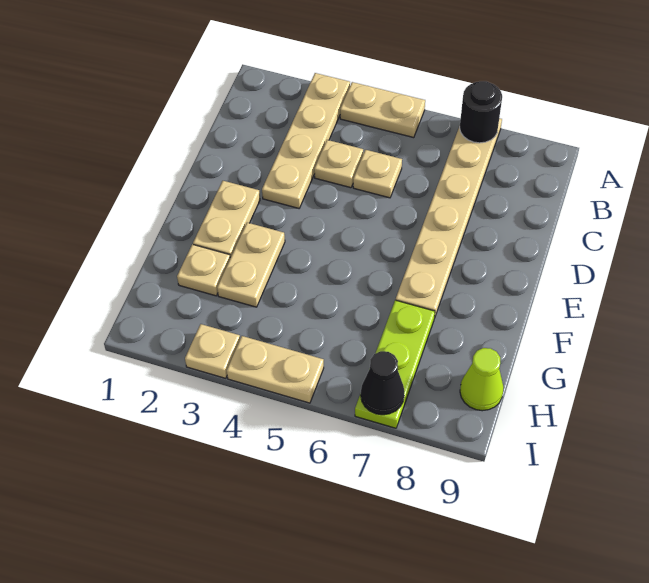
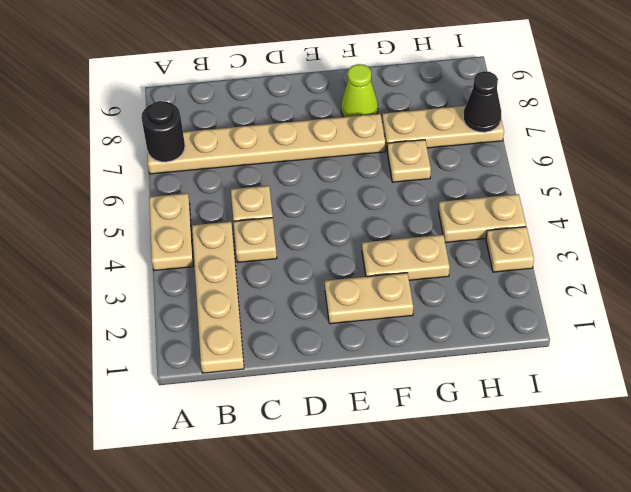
tan plate A3:D3 level 1 -> tan plate B1:B4 level 1
tan plate G2 level 1 -> tan plate G6 level 1
lime plate G7:I7 level 1 -> tan plate G7:I7 level 1
lime cone H9 level 1 -> lime cone F8 level 1
tan plate I4:I5 level 1 -> tan plate H4:I4 level 1

